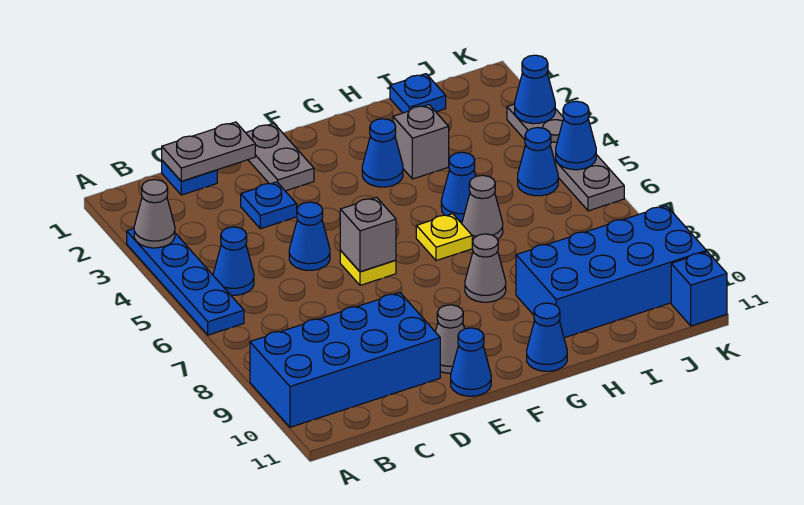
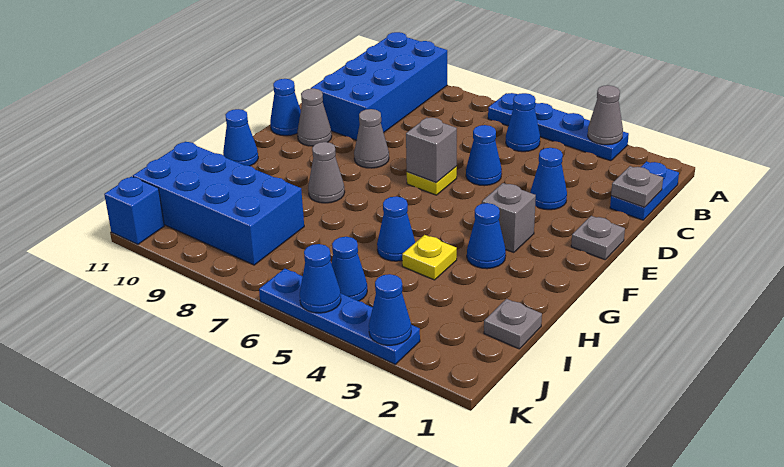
blue plate C1 level 1 -> blue plate B1:C1 level 1
grey plate C1:D1 level 2 -> grey plate C1 level 2
blue plate D3 level 1 -> blue cone D3 level 1
grey plate E1:E2 level 1 -> grey plate E1 level 1
yellow plate G6 level 1 -> yellow plate H4 level 1
grey brick H3 level 1 -> grey brick F3 level 1
grey cone H6 level 1 -> grey cone E8 level 1
blue brick H9:K10 level 1 -> blue brick I8:J11 level 1
blue plate I1 level 1 -> grey plate I1 level 1
grey plate K3:K6 level 1 -> blue plate K3:K6 level 1

